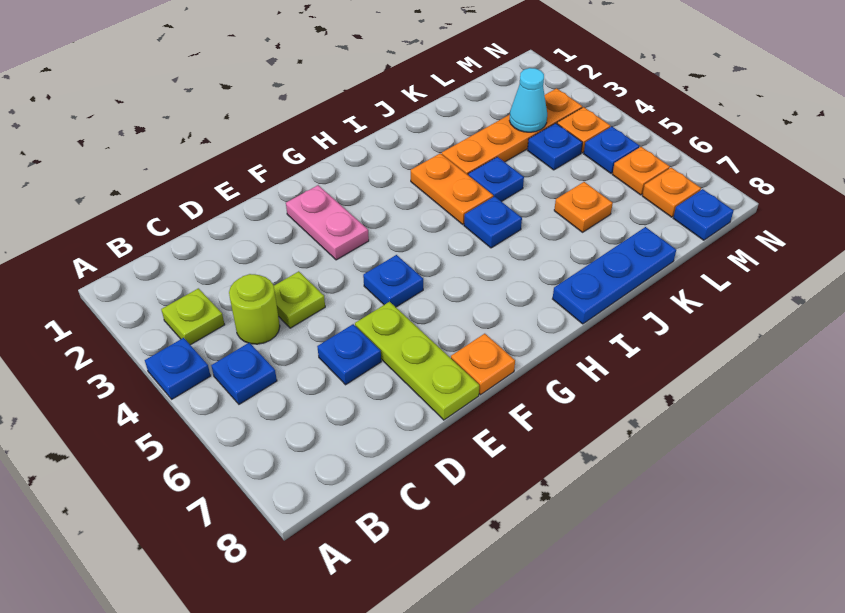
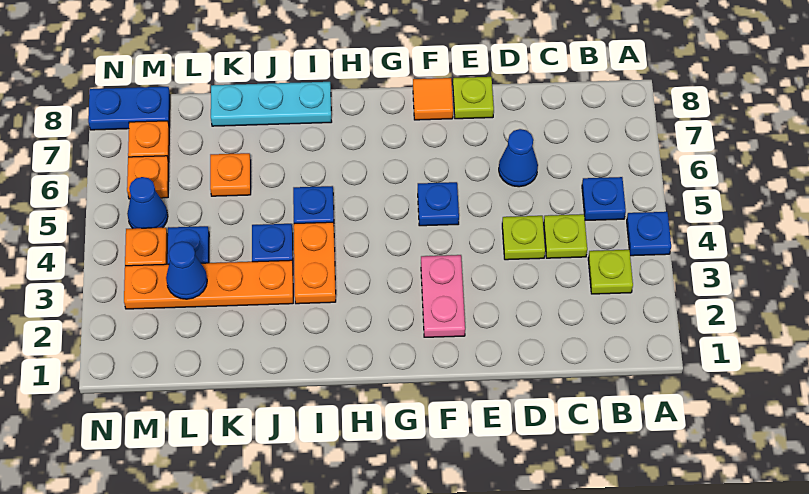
lime round brick C4 level 1 -> lime plate C4 level 1
blue plate D6 level 1 -> blue cone D6 level 1
lime plate E6:E8 level 1 -> lime plate E8 level 1
orange plate F8 level 1 -> orange tile F8 level 1
blue plate I8:K8 level 1 -> cyan plate I8:K8 level 1
cyan cone L3 level 2 -> blue cone L3 level 2
blue plate M5 level 1 -> blue cone M5 level 1
blue plate M8 level 1 -> blue plate M8:N8 level 1

